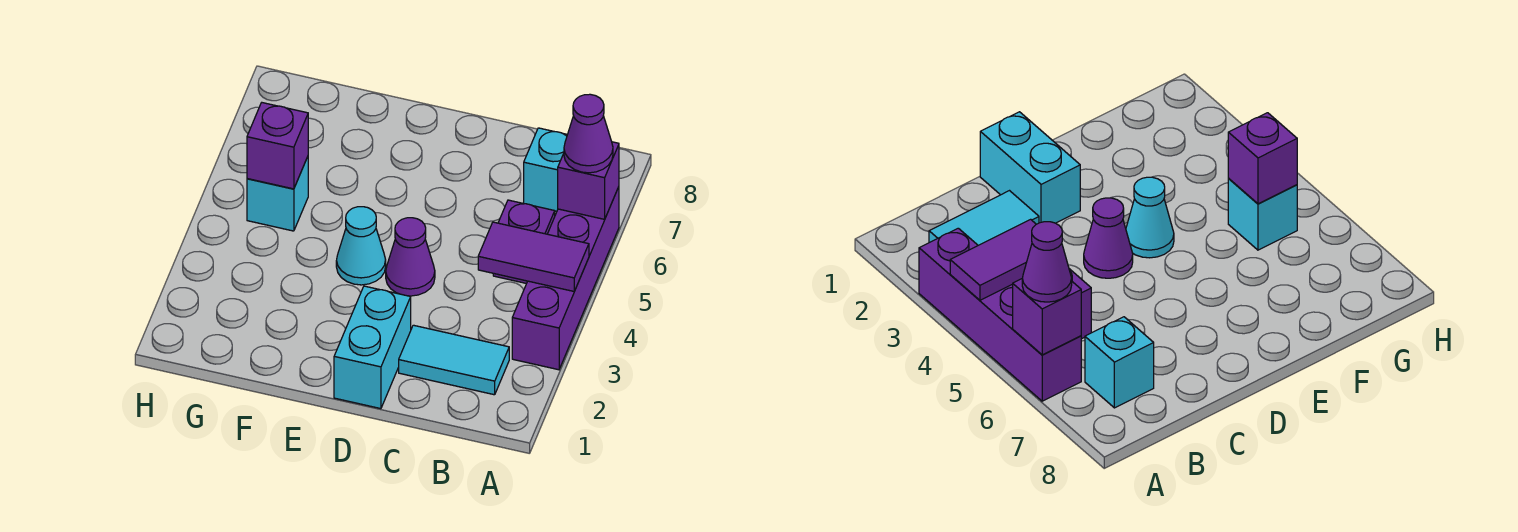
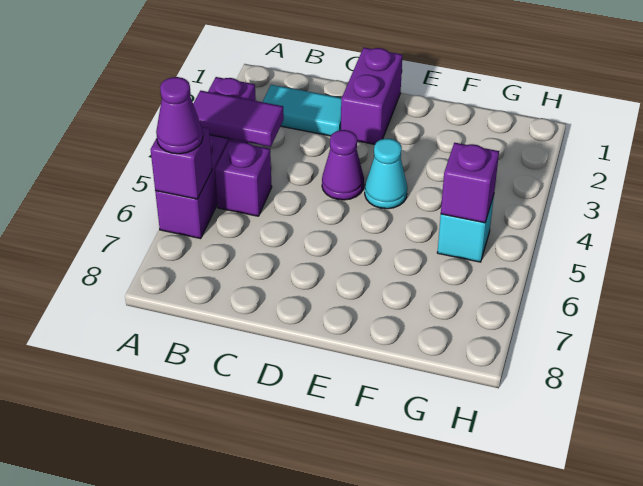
cyan brick B7 level 1 -> none
cyan brick D1:D2 level 1 -> purple brick D1:D2 level 1

